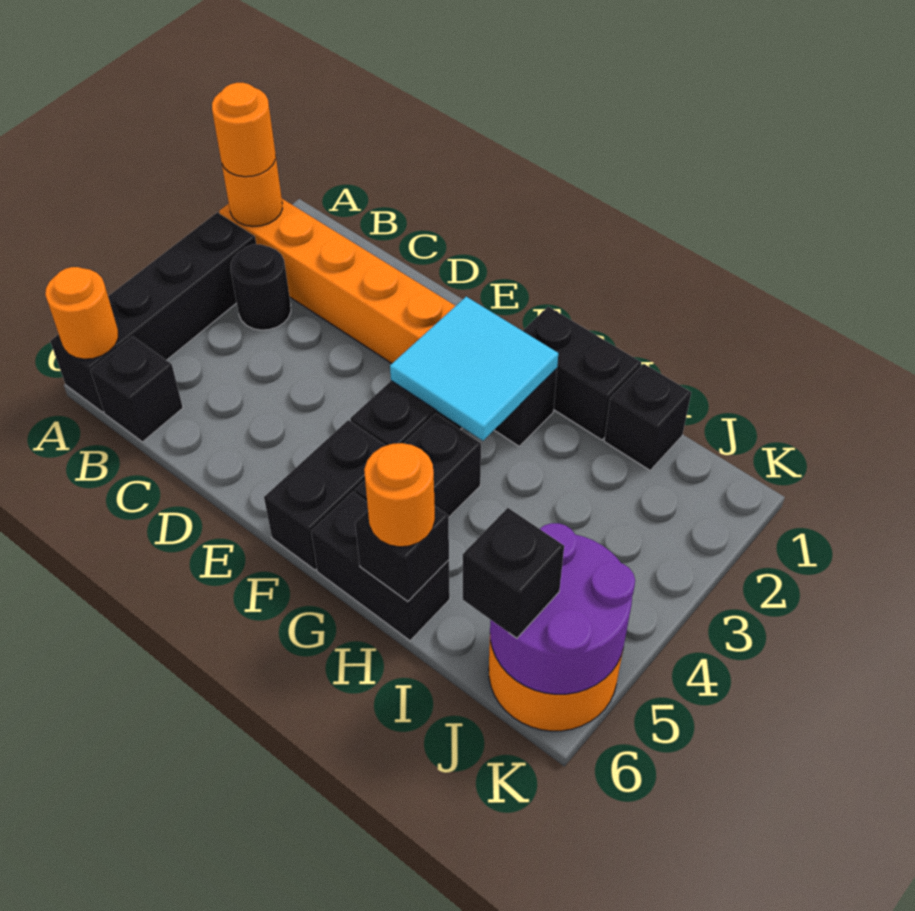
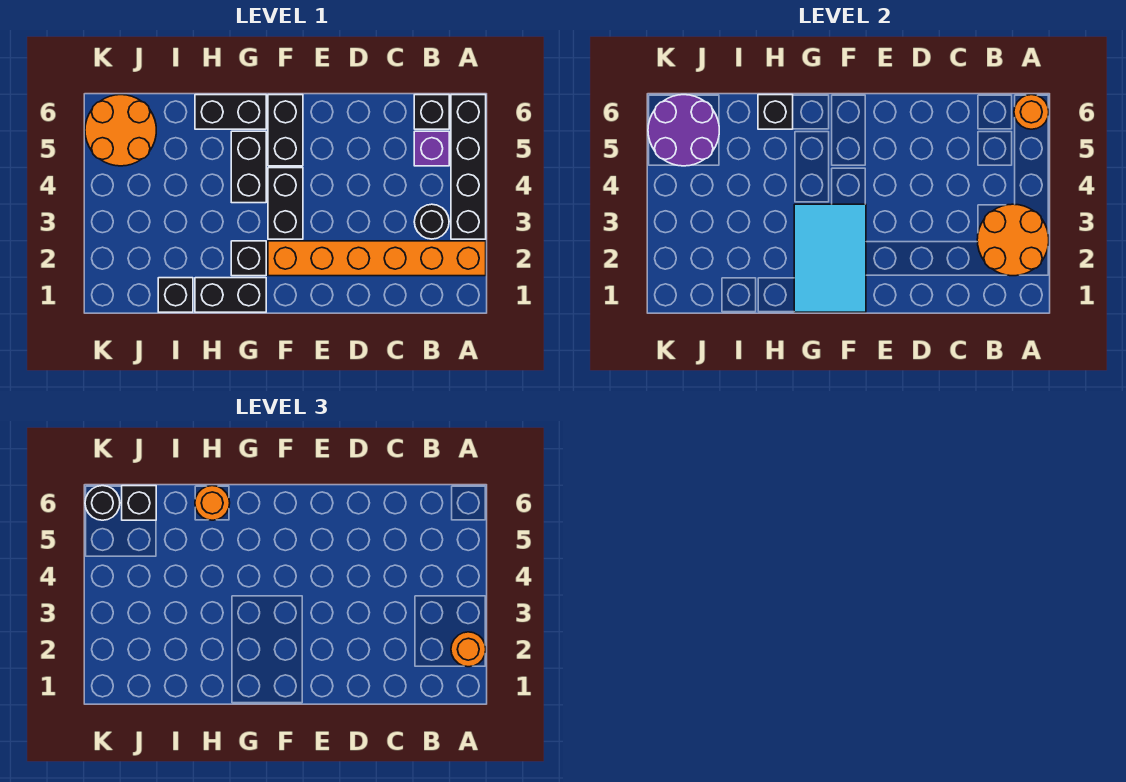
orange round brick A2 level 2 -> orange round brick A2:B3 level 2
none -> purple brick B5 level 1
cyan tile F2:G3 level 2 -> cyan tile F1:G3 level 2
none -> black round brick K6 level 3

